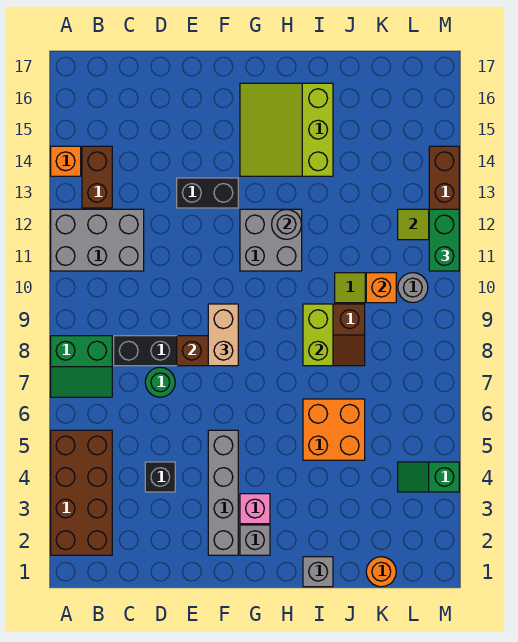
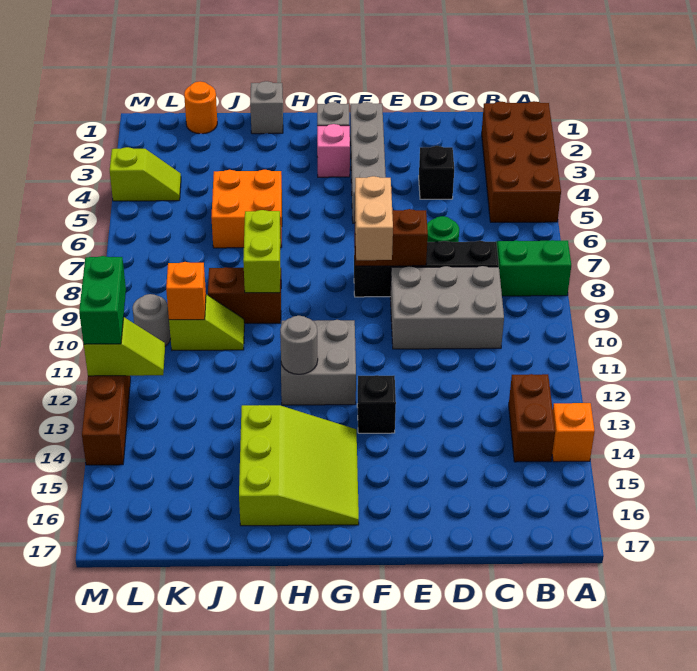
grey brick A11:C12 level 1 -> grey brick C9:E10 level 1
black brick E13:F13 level 1 -> black brick F13 level 1
green slope L4:M4 level 1 top M -> lime slope L4:M4 level 1 top M

